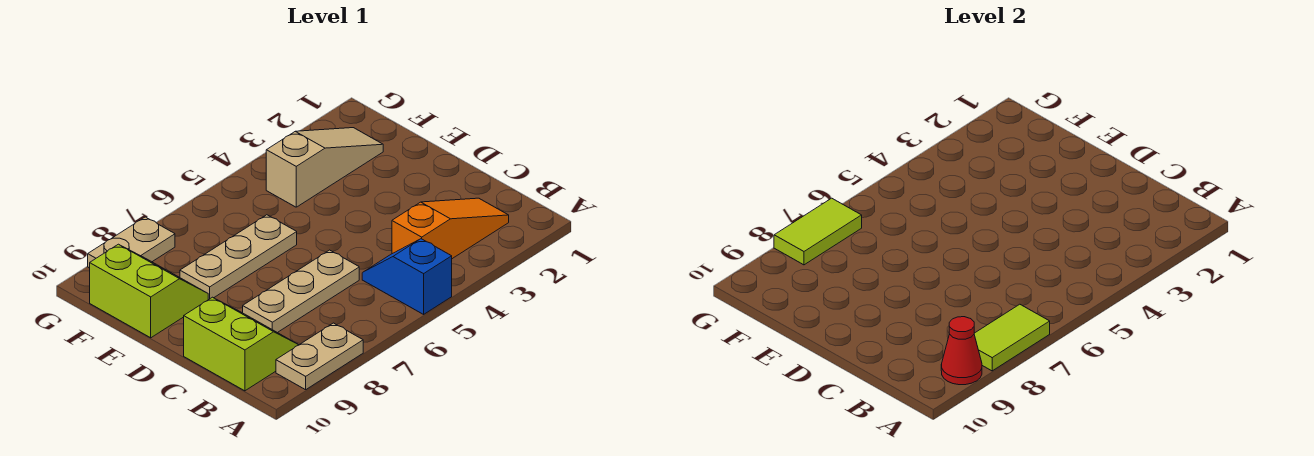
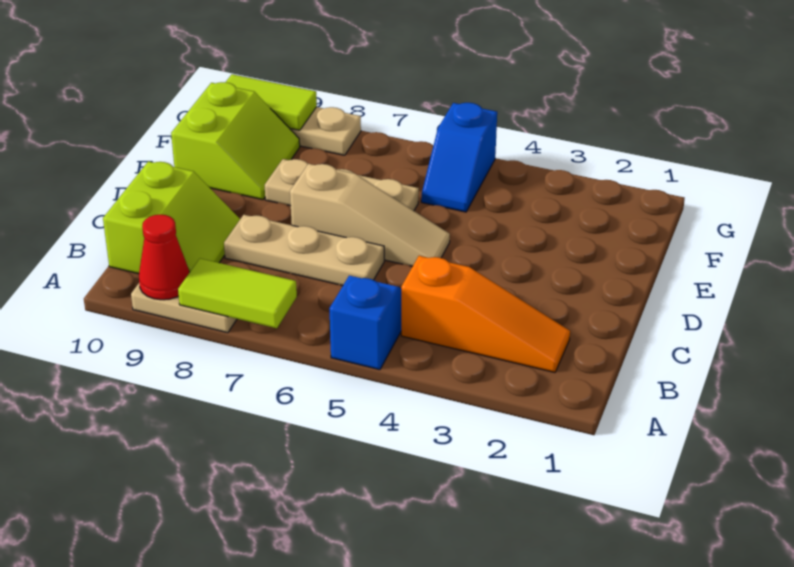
tan slope F2:F4 level 1 top 4 -> tan slope D5:D7 level 1 top 7
none -> blue slope F5:G5 level 1 top G
lime tile G7:G8 level 2 -> lime tile G9:G10 level 2

